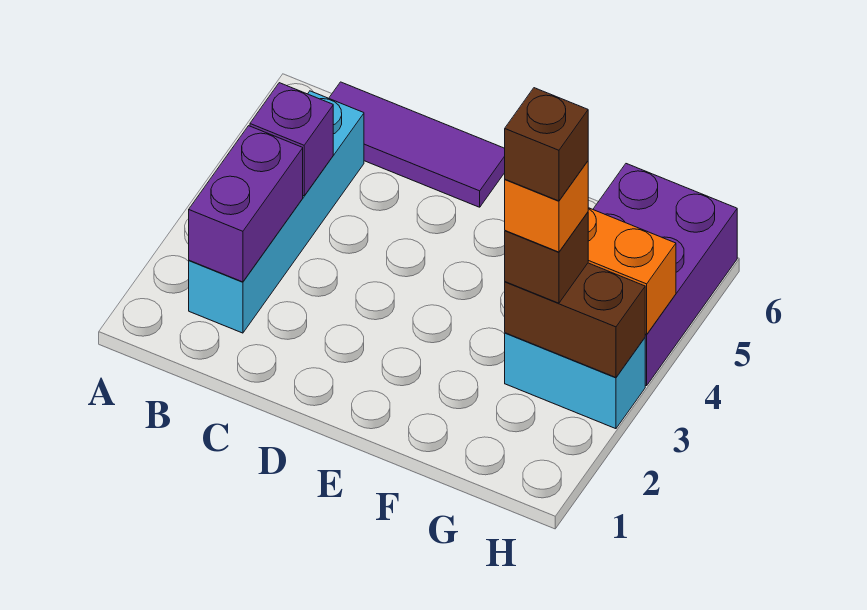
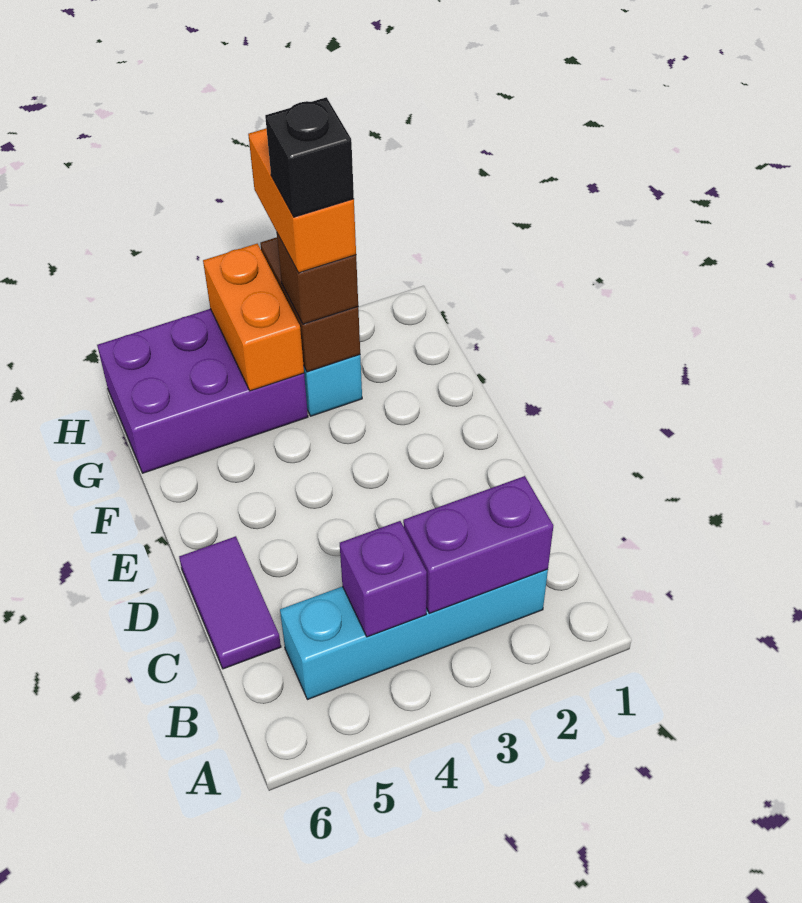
purple tile B6:D6 level 1 -> purple tile C6:D6 level 1
orange brick G3 level 4 -> orange brick G3:H3 level 4
brown brick G3 level 5 -> black brick G3 level 5

